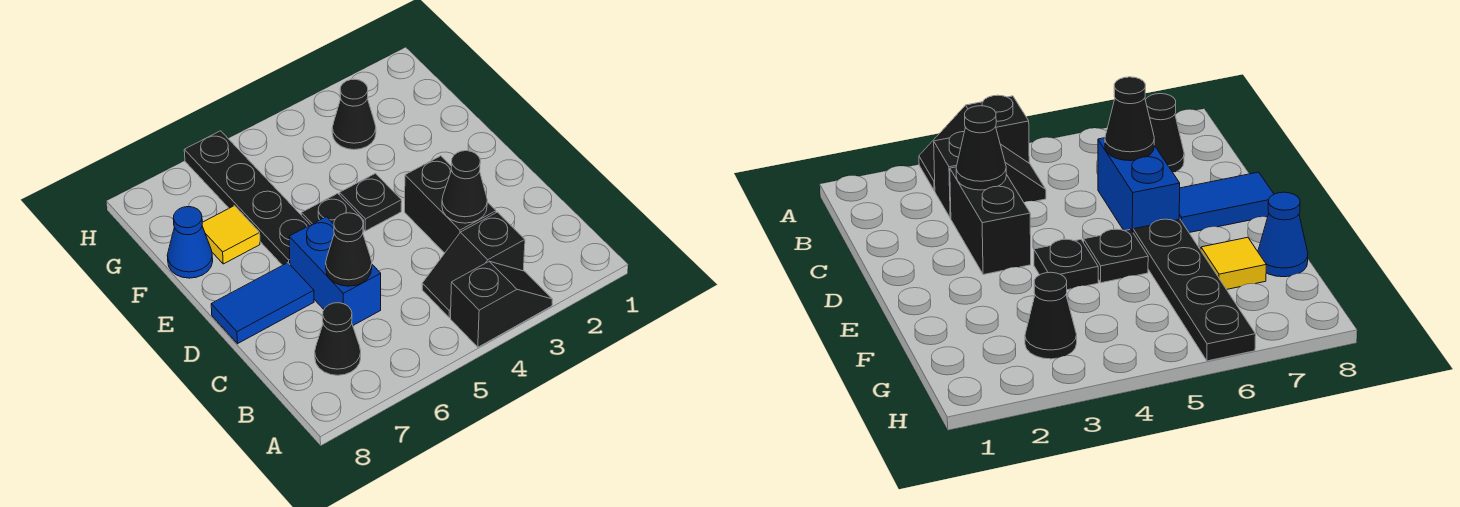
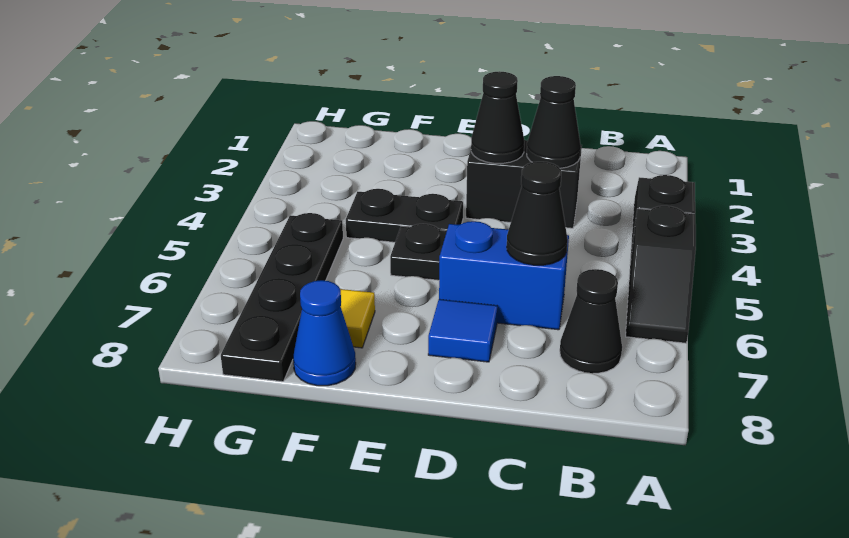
black slope B3:B4 level 1 top 3 -> black slope A5:A6 level 1 top 5
blue tile D7:D8 level 1 -> blue tile D7 level 1
black plate E4 level 1 -> black plate E4:F4 level 1
black plate E6:H6 level 1 -> black plate G5:G8 level 1
black cone G3 level 1 -> black cone D3 level 2

